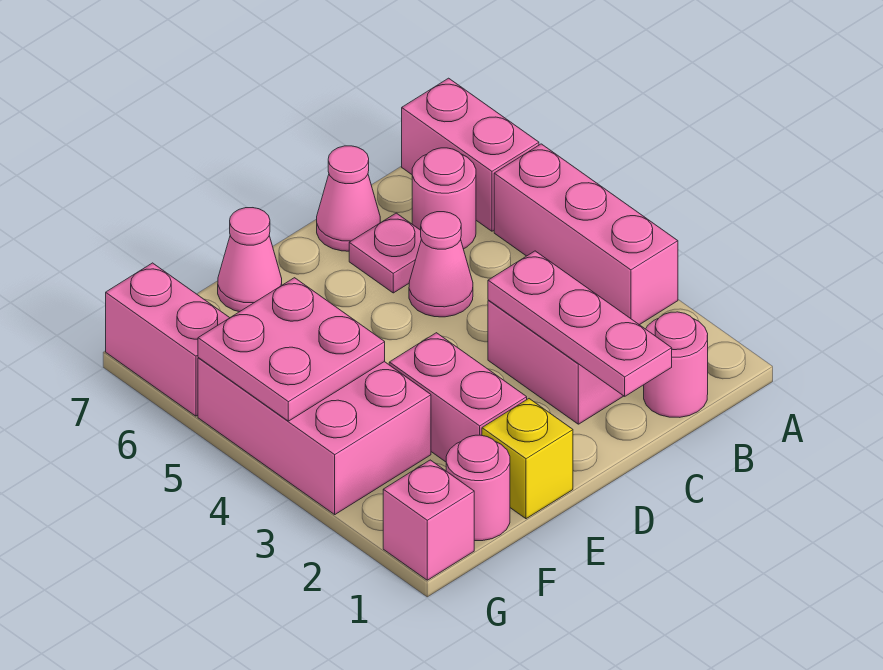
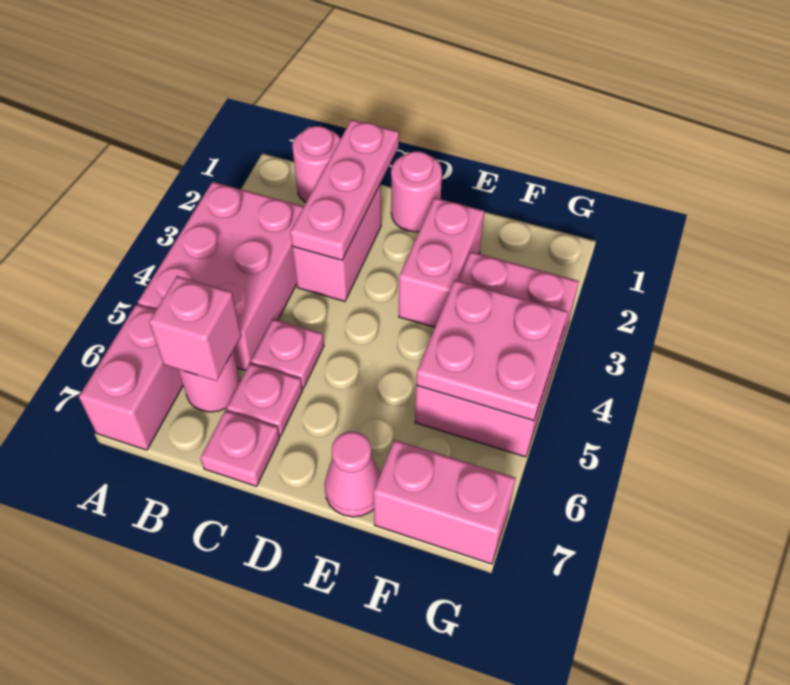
pink brick A3:A5 level 1 -> pink brick A3:B5 level 1
pink cone C5 level 1 -> pink plate C5 level 1
pink cone C7 level 1 -> pink plate C7 level 1
yellow brick E1 level 1 -> none
pink round brick F1 level 1 -> pink round brick D1 level 1
pink brick G1 level 1 -> pink brick B6 level 2
pink brick G6:G7 level 1 -> pink brick F7:G7 level 1

